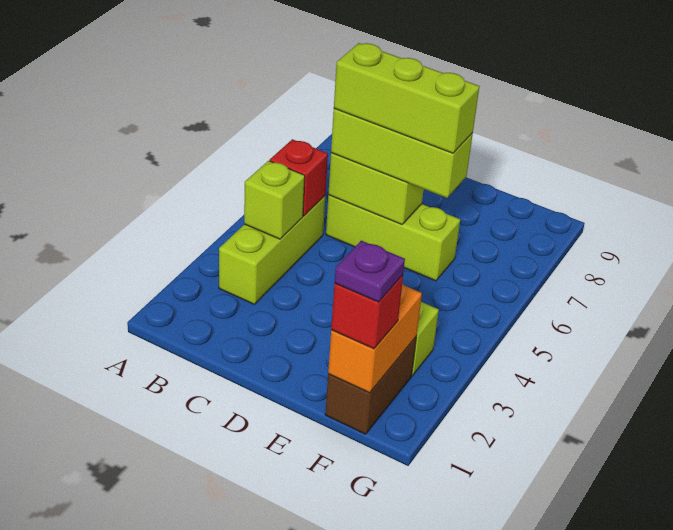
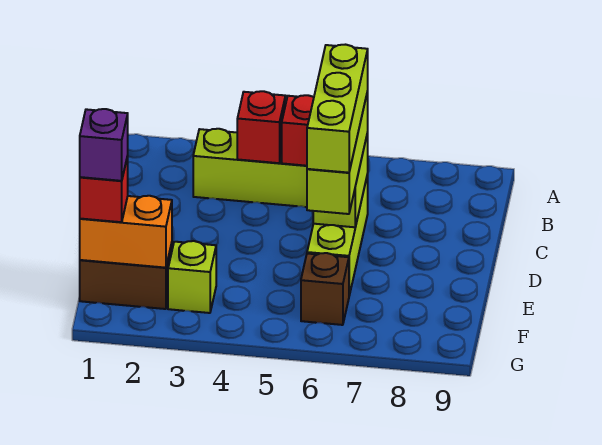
lime brick B4 level 2 -> red brick B4 level 2
purple plate F1 level 4 -> purple brick F1 level 4
none -> brown brick F6 level 1

